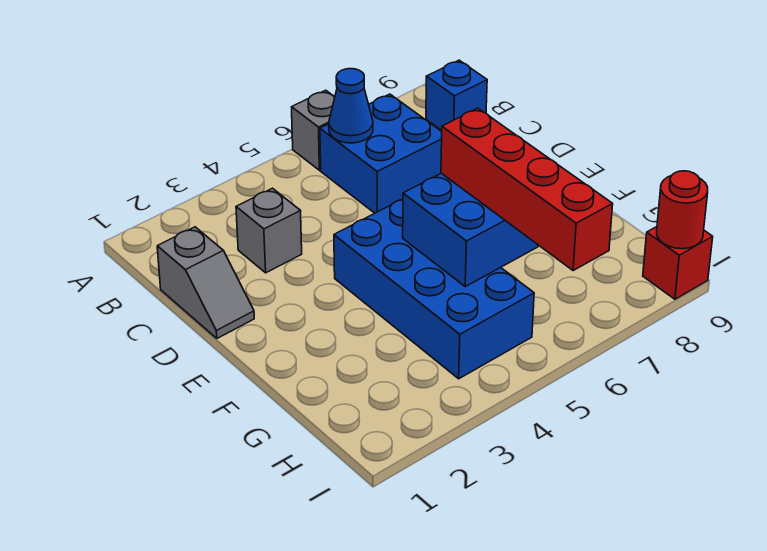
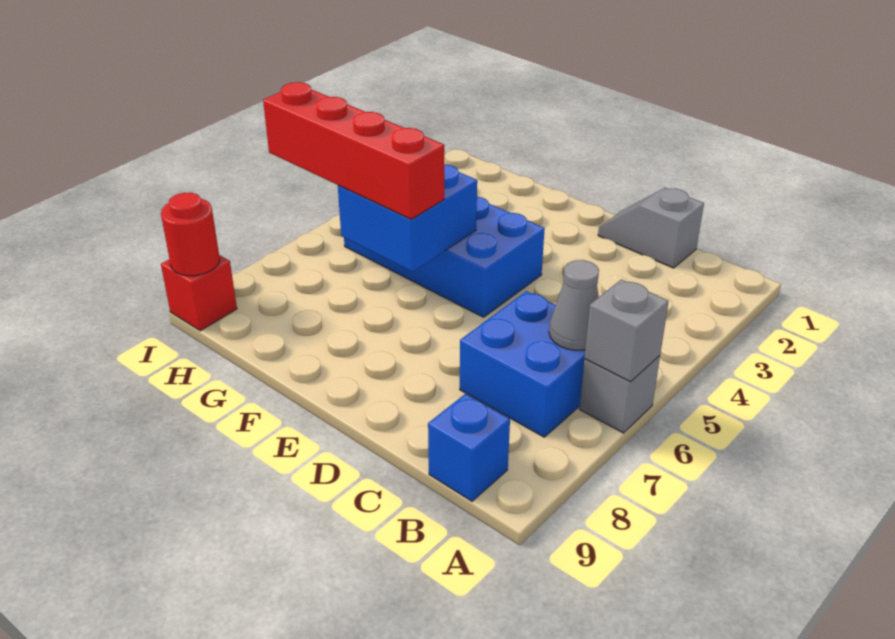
blue cone B6 level 2 -> grey cone B6 level 2
grey brick C3 level 1 -> grey brick A6 level 2

